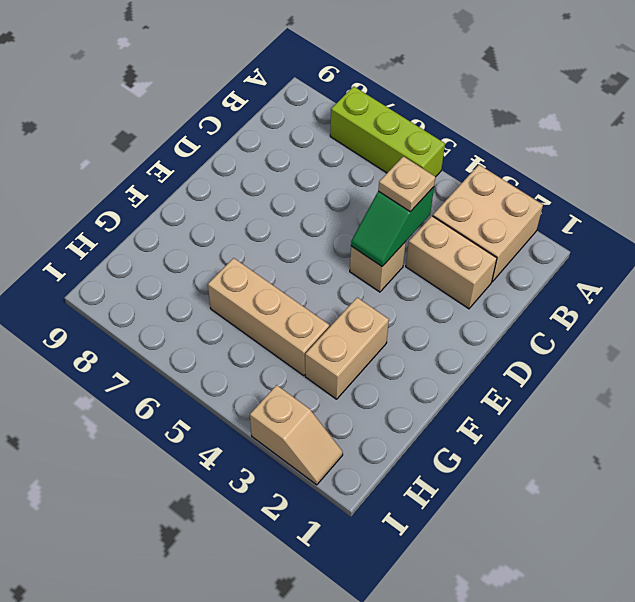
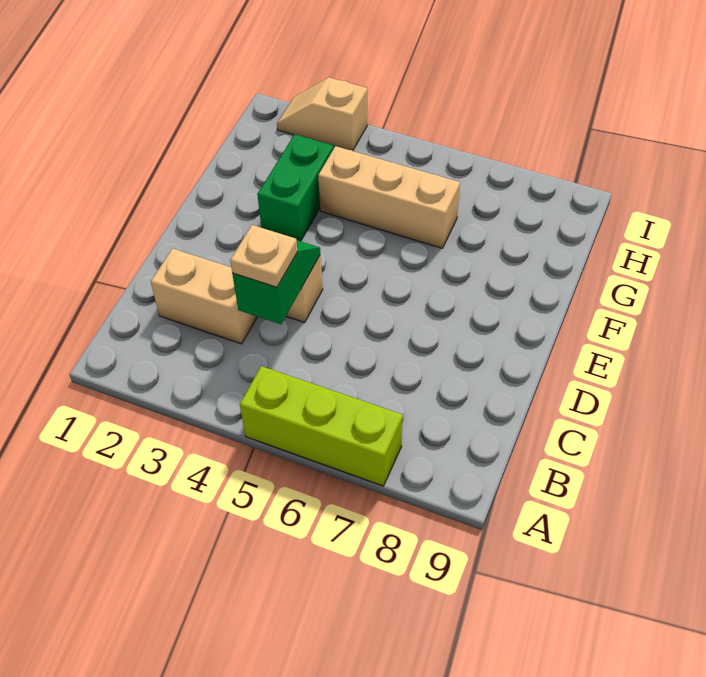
tan brick A2:B3 level 1 -> none
tan brick F3:G3 level 1 -> green brick F3:G3 level 1

